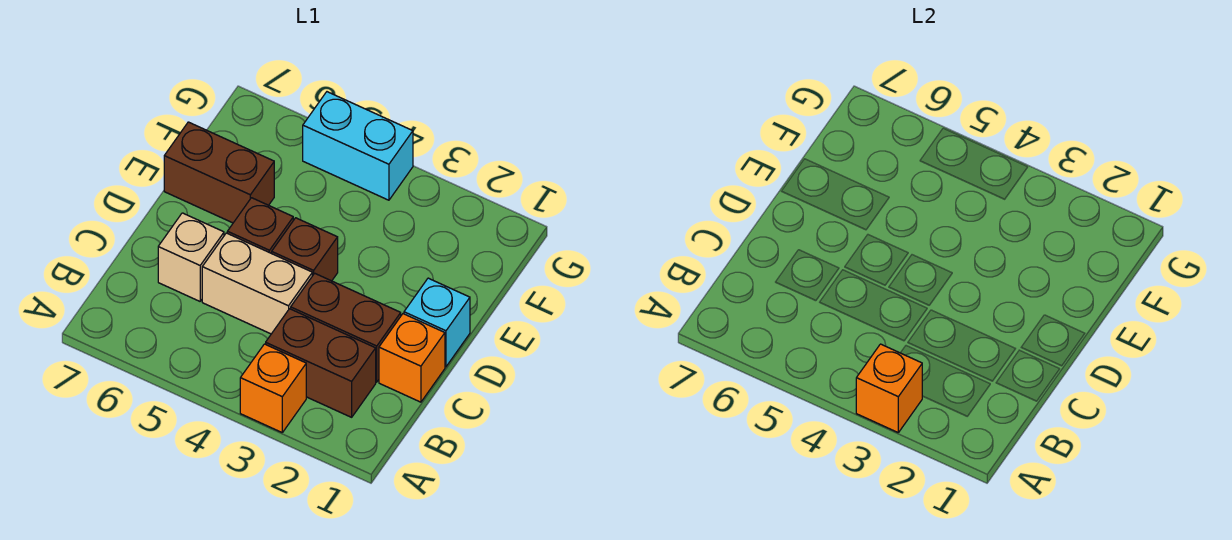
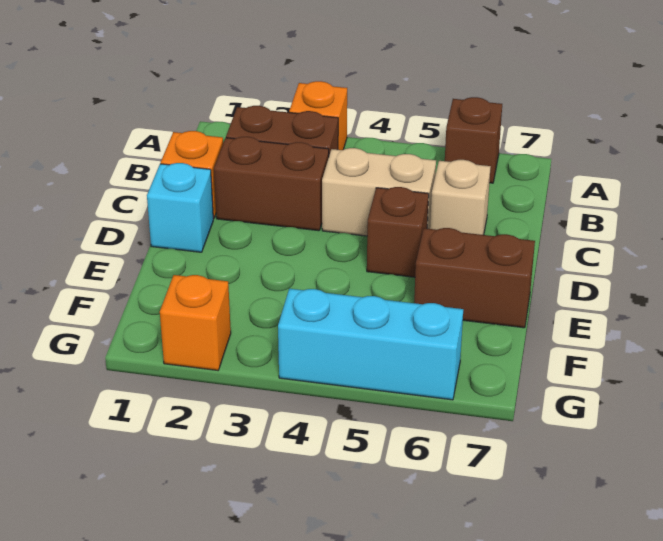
orange brick A3 level 2 -> orange brick G2 level 1
brown brick D4 level 1 -> brown brick A6 level 1
cyan brick G4:G5 level 1 -> cyan brick G4:G6 level 1

